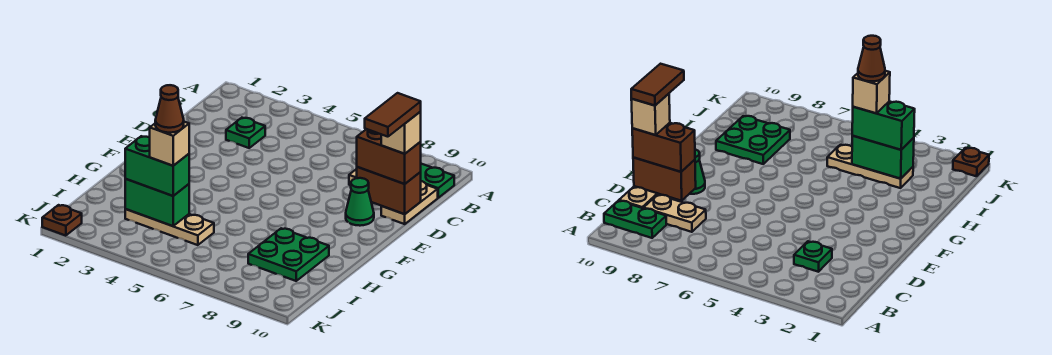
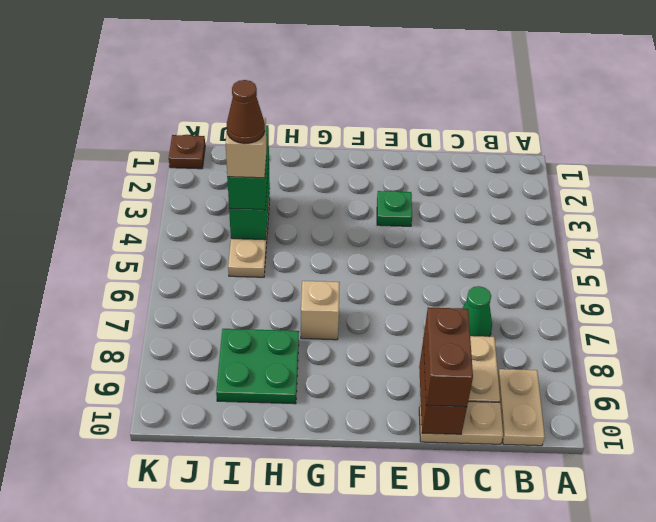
green plate B9:B10 level 1 -> tan plate B9:B10 level 1
green plate C3 level 1 -> green plate E3 level 1
tan brick D10 level 4 -> tan brick G7 level 1
brown tile D10:E10 level 5 -> none
green cone E9 level 1 -> green cone C7 level 1

